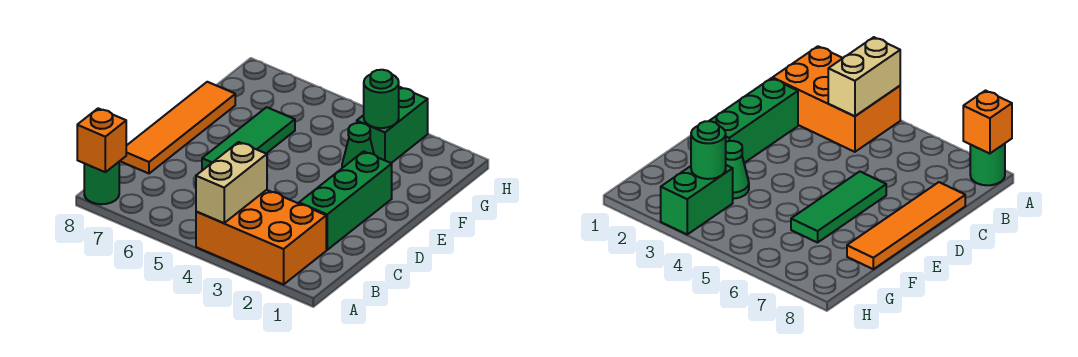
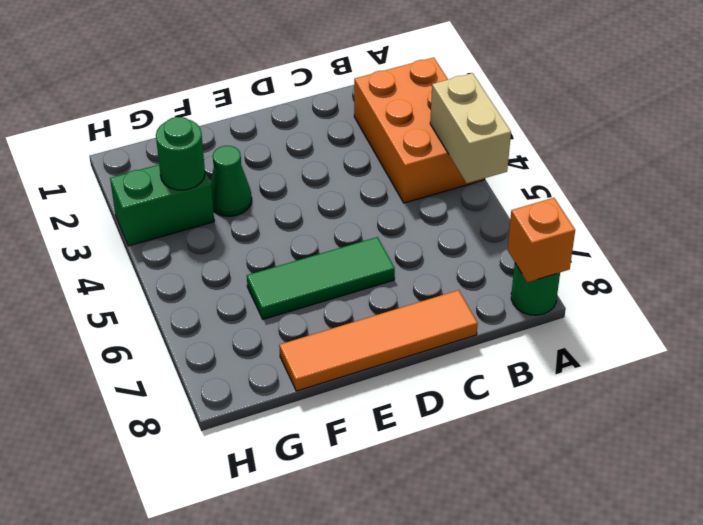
tan brick A4:B4 level 2 -> tan brick A4:A5 level 2
green brick C2:E2 level 1 -> none

